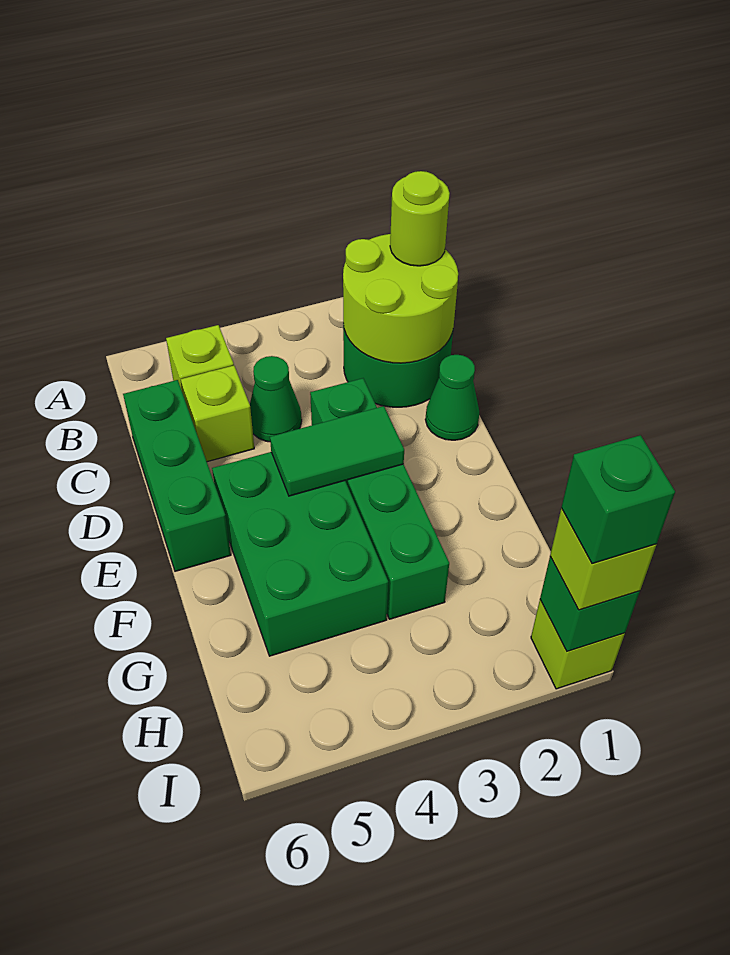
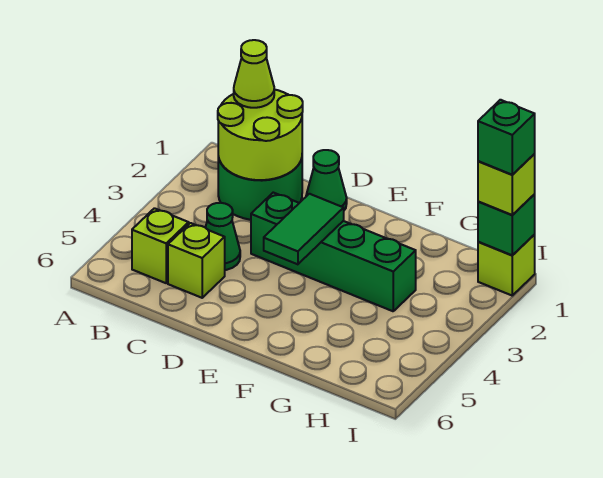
lime round brick B1 level 3 -> lime cone B1 level 3
green brick C6:E6 level 1 -> none
green brick E4:G5 level 1 -> none

